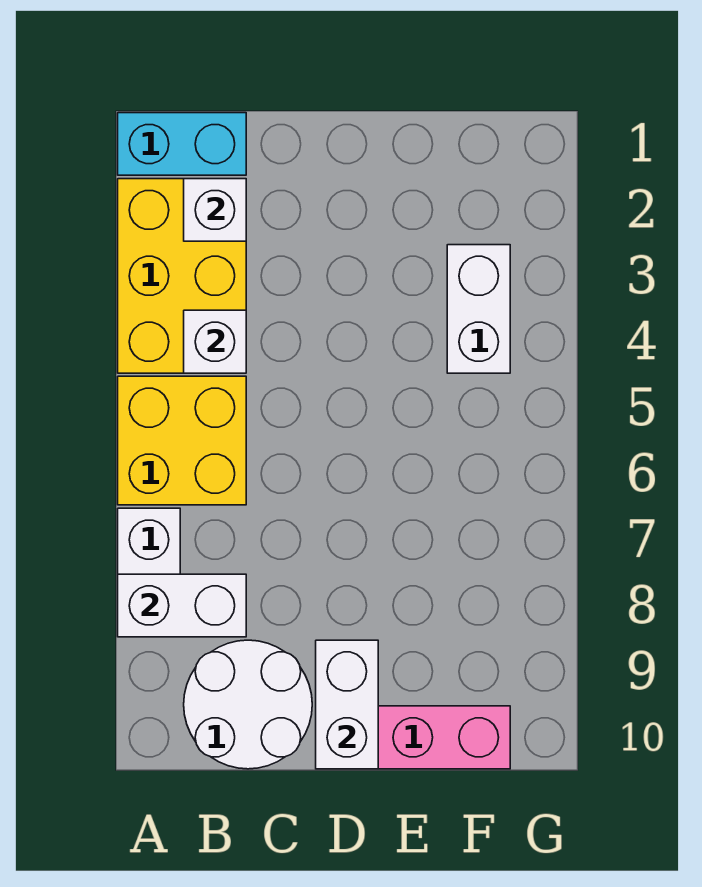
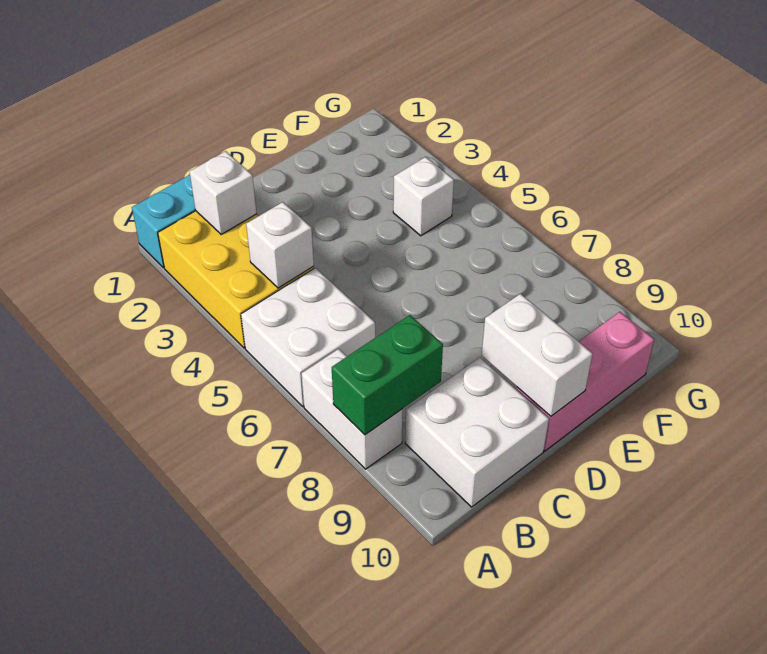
yellow brick A5:B6 level 1 -> white brick A5:B6 level 1
white brick A8:B8 level 2 -> green brick A8:B8 level 2
white round brick B9:C10 level 1 -> white brick B9:C10 level 1
white brick F3:F4 level 1 -> white brick F4 level 1

